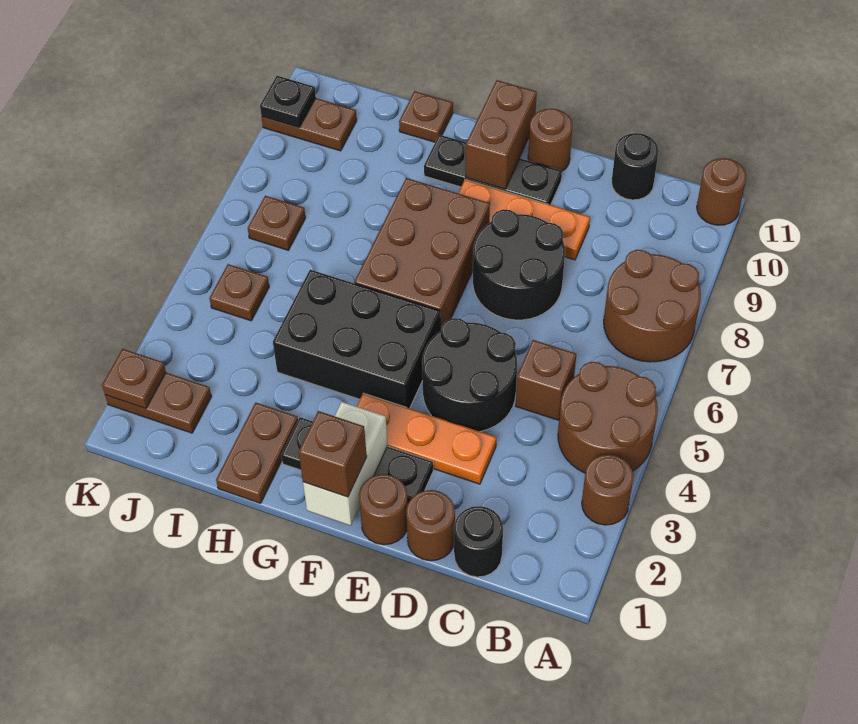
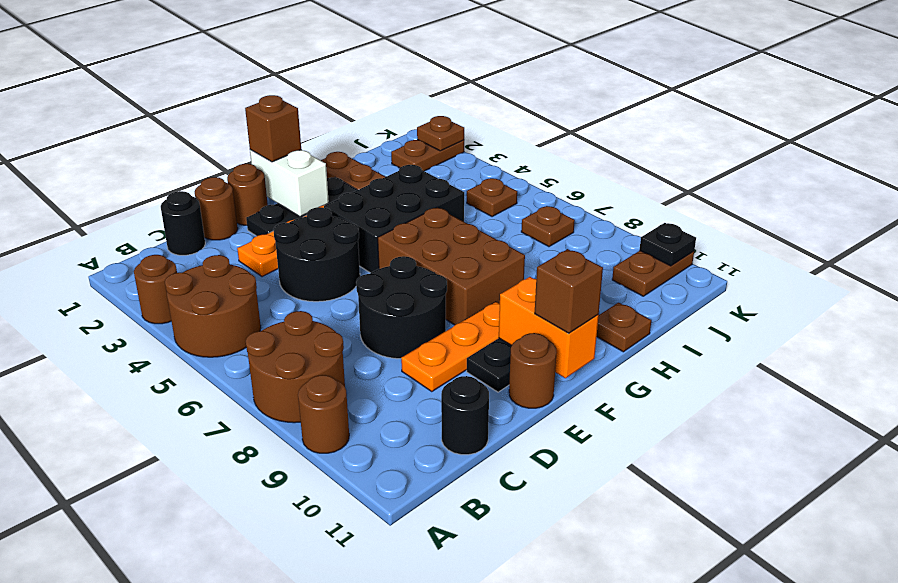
brown round brick A11 level 1 -> brown round brick A9 level 1
brown brick C5 level 1 -> brown brick F11 level 3
brown brick F10:F11 level 2 -> orange brick F10:F11 level 2

